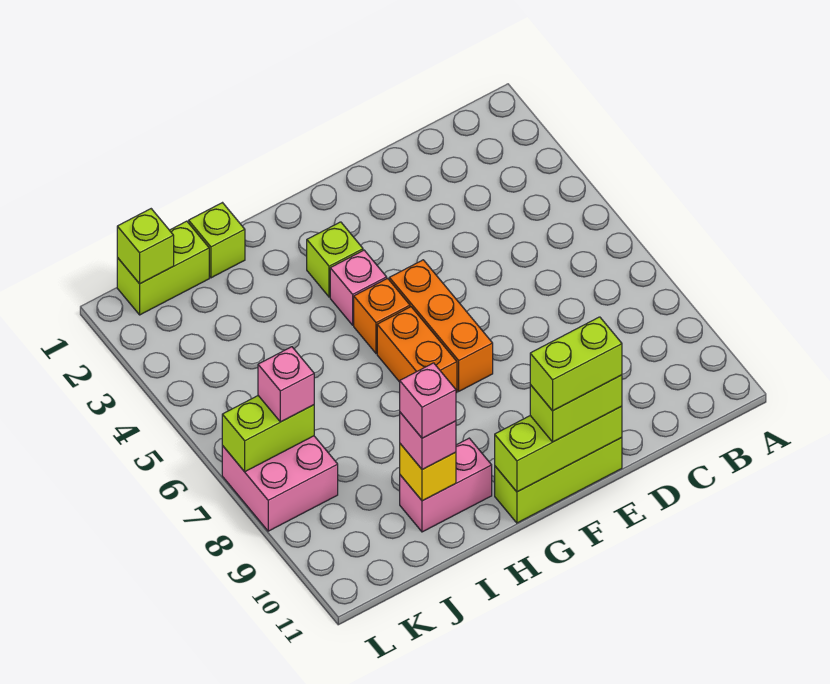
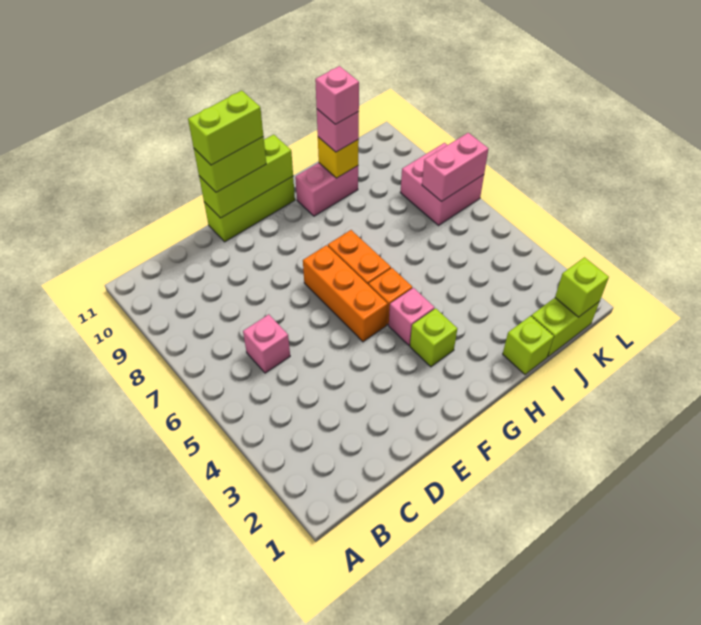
lime brick K7:L7 level 2 -> pink brick K7:L7 level 2
pink brick K7 level 3 -> pink brick C6 level 1

